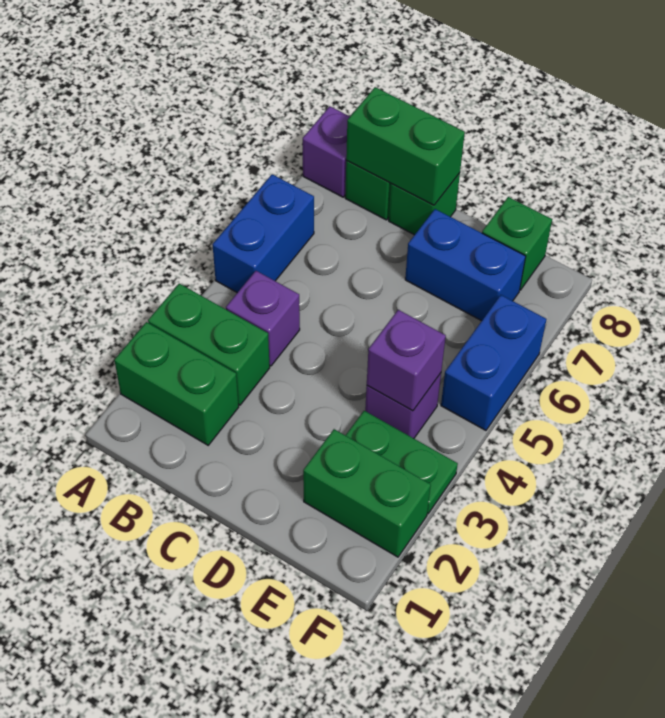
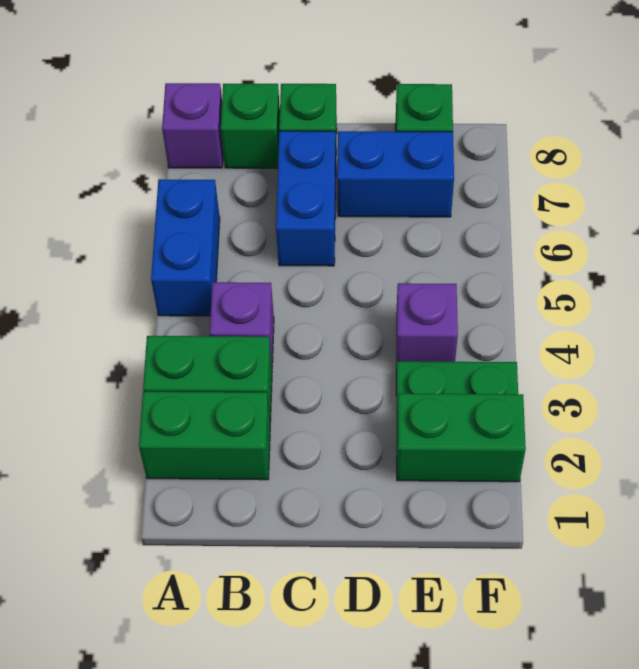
green brick B8:C8 level 2 -> none
purple brick E4 level 2 -> none
blue brick F5:F6 level 1 -> blue brick C6:C7 level 1

